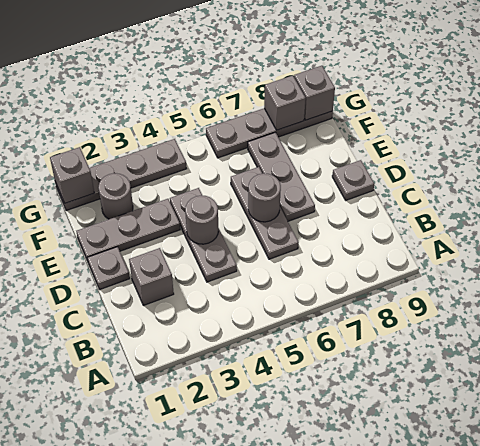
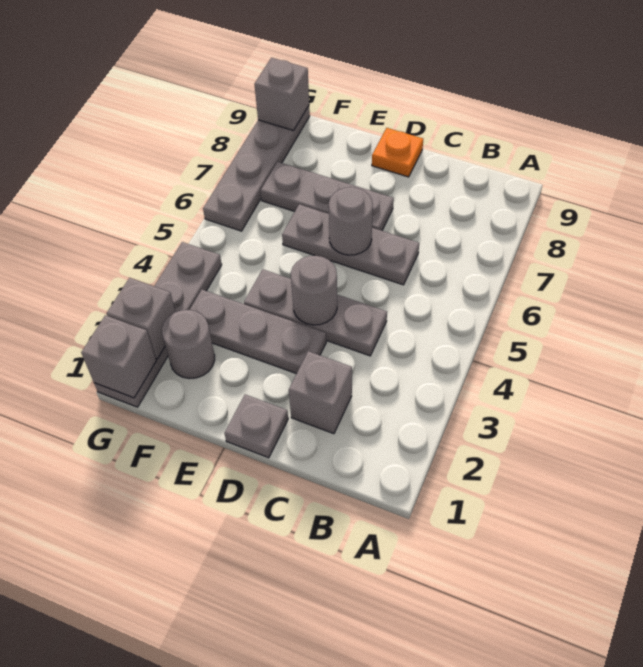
grey plate D9 level 1 -> orange plate D9 level 1
grey plate E1:E3 level 1 -> grey plate D3:F3 level 1
grey brick G8 level 2 -> grey brick G2 level 2

